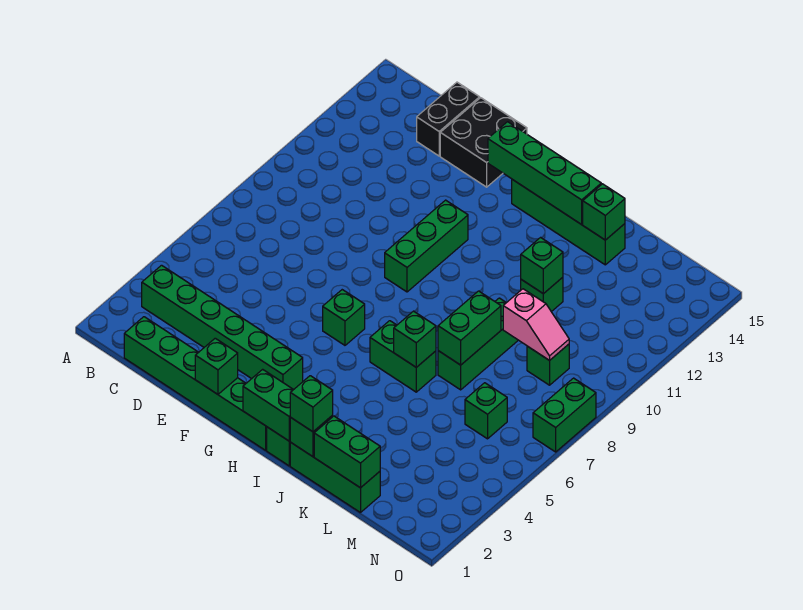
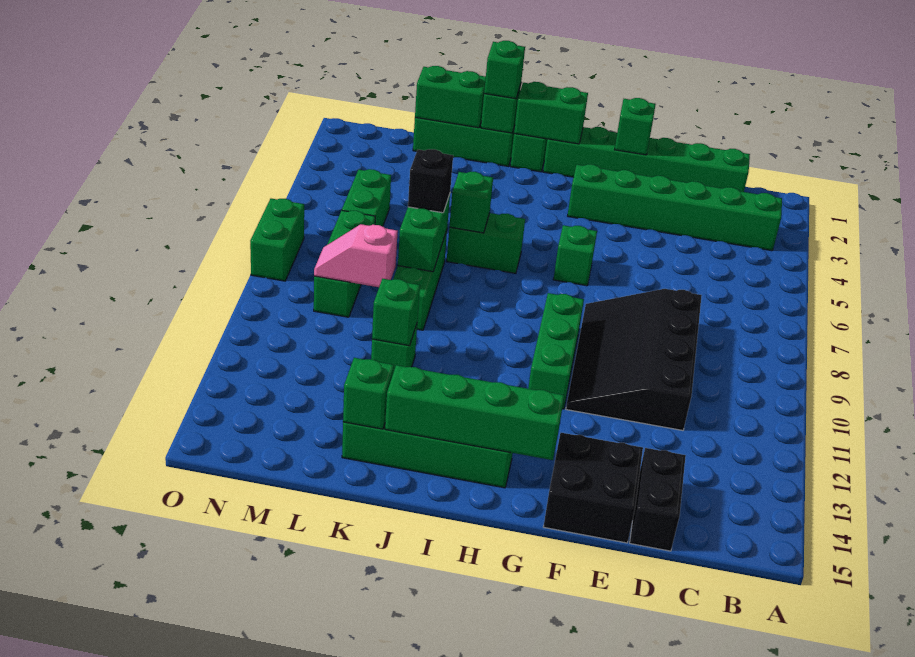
none -> black slope D8:F11 level 1 top D
none -> black brick K7 level 3
green brick M6 level 1 -> green brick M5:M6 level 1
green brick M9 level 1 -> green brick M7:M9 level 1

